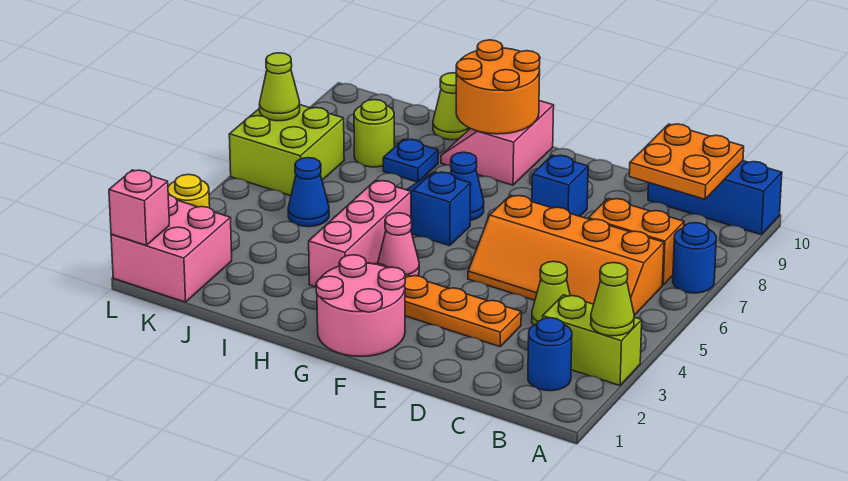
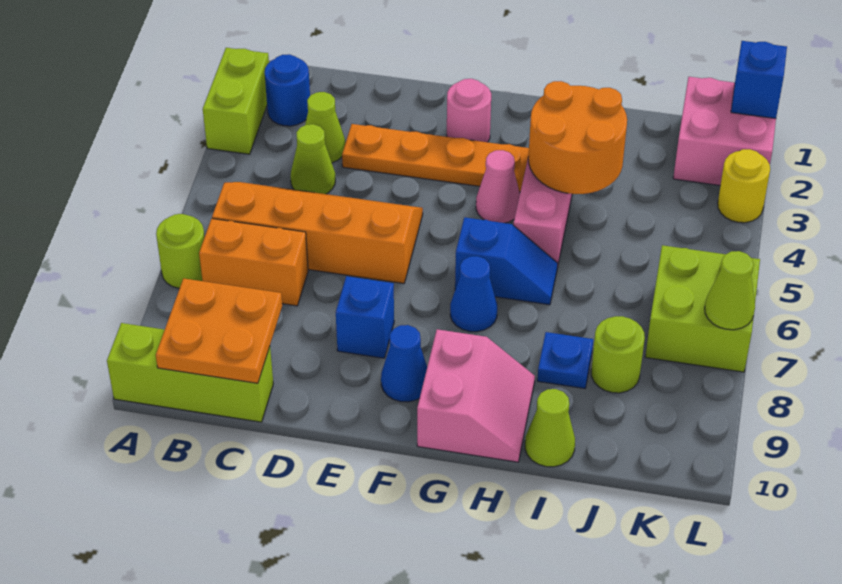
lime brick A3:B3 level 1 -> lime brick A2:A3 level 1
lime cone A3 level 2 -> lime cone C3 level 1
blue round brick A7 level 1 -> lime round brick A7 level 1
blue brick A10:C10 level 1 -> lime brick A10:C10 level 1
pink round brick F1:G2 level 1 -> pink round brick F2 level 1
orange round brick G9:H10 level 2 -> orange round brick H3:I4 level 2
blue cone J5 level 1 -> blue cone F9 level 1
pink brick L1 level 2 -> blue brick L1 level 2

